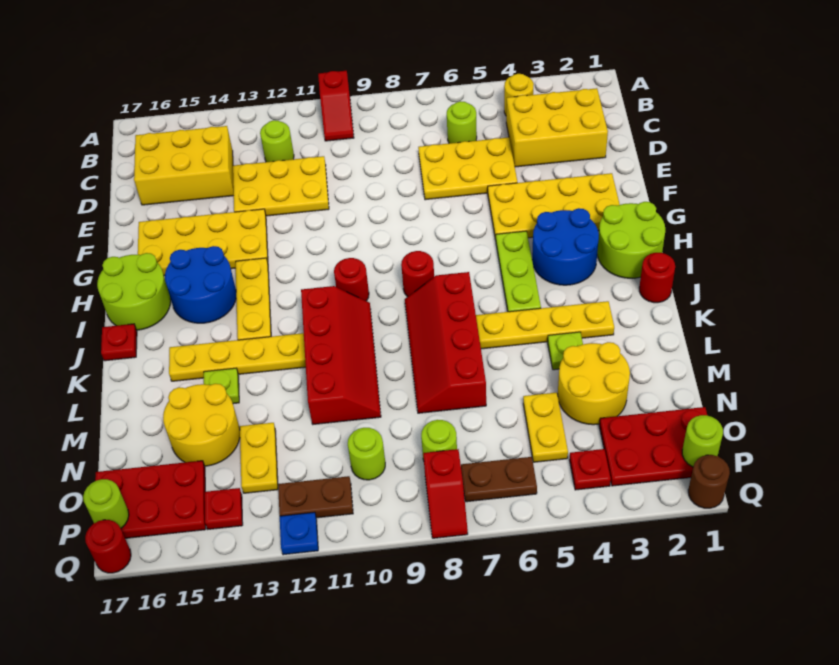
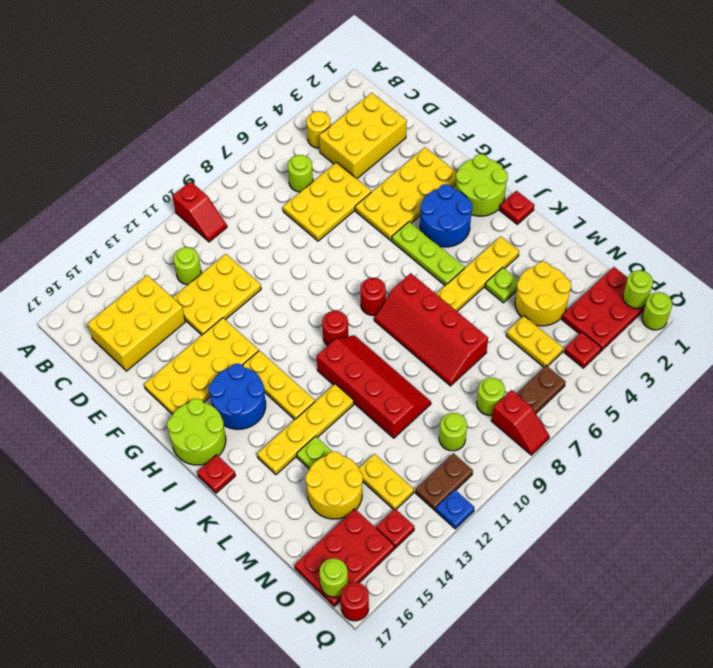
red round brick J1 level 1 -> red plate J1 level 1
brown round brick Q1 level 1 -> lime round brick Q1 level 1

